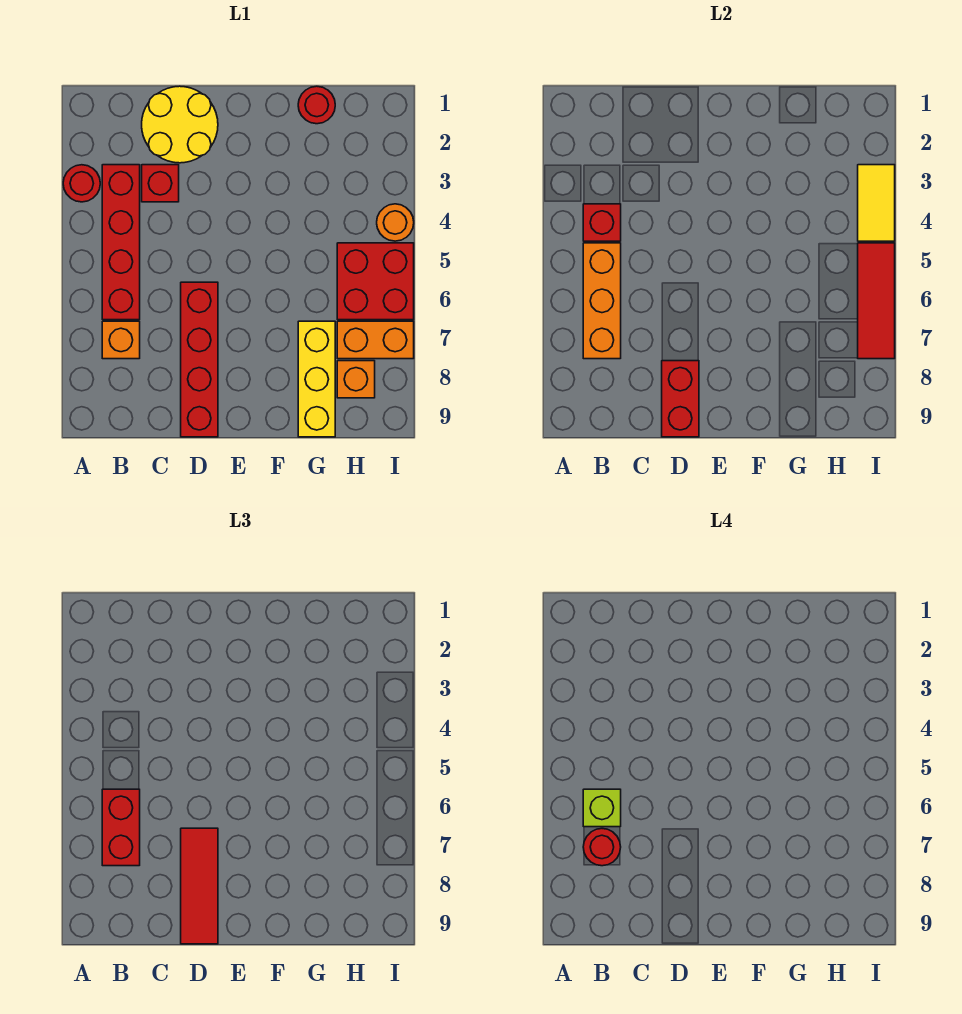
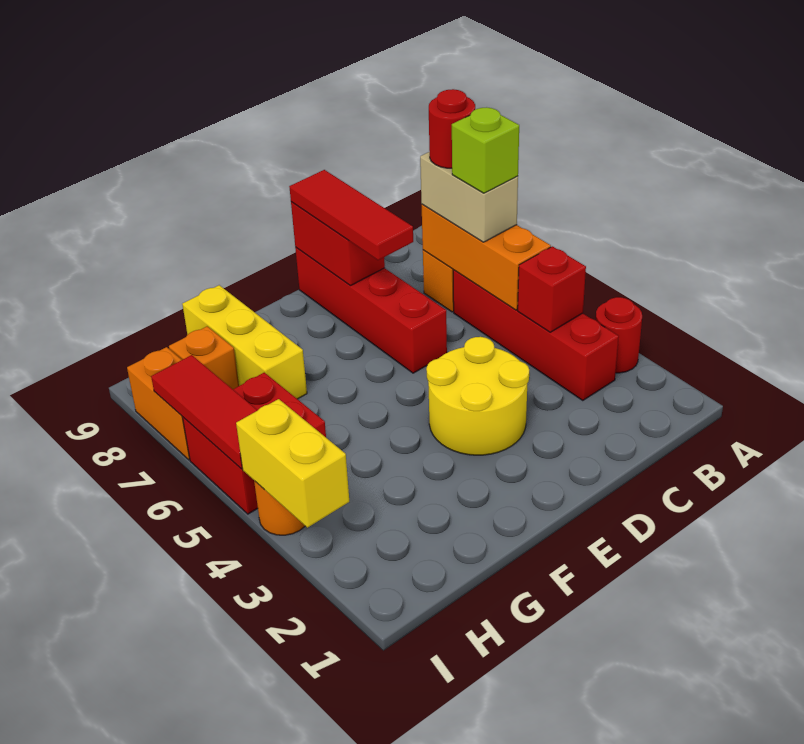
red brick B6:B7 level 3 -> tan brick B6:B7 level 3
yellow round brick C1:D2 level 1 -> yellow round brick D3:E4 level 1
red brick C3 level 1 -> none
red round brick G1 level 1 -> none
orange brick H7:I7 level 1 -> orange brick I7:I8 level 1
yellow tile I3:I4 level 2 -> yellow brick I3:I4 level 2

